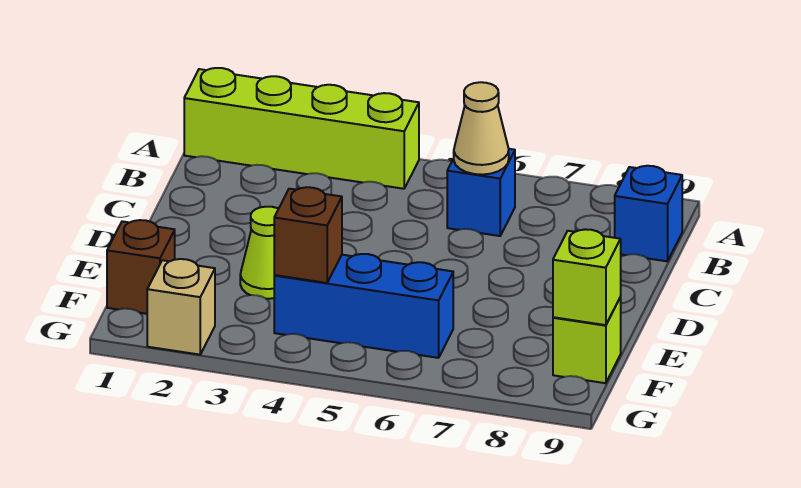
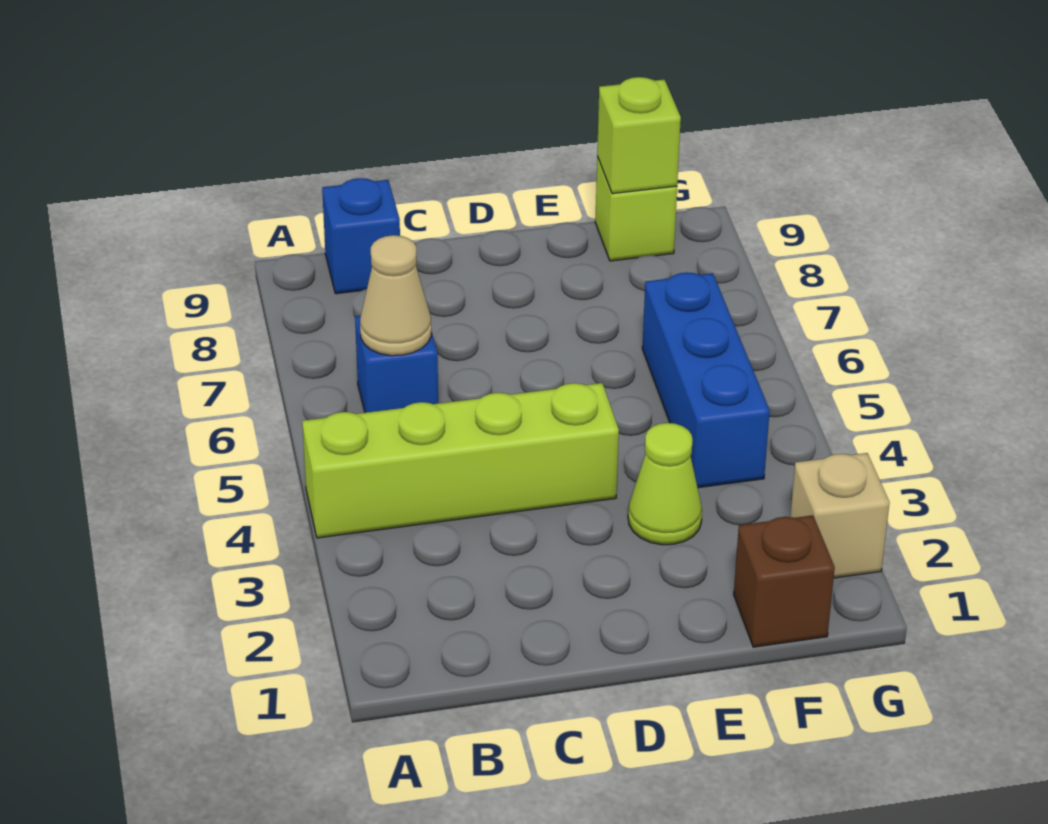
lime brick A1:A4 level 1 -> lime brick A4:D4 level 1
brown brick F4 level 2 -> none

